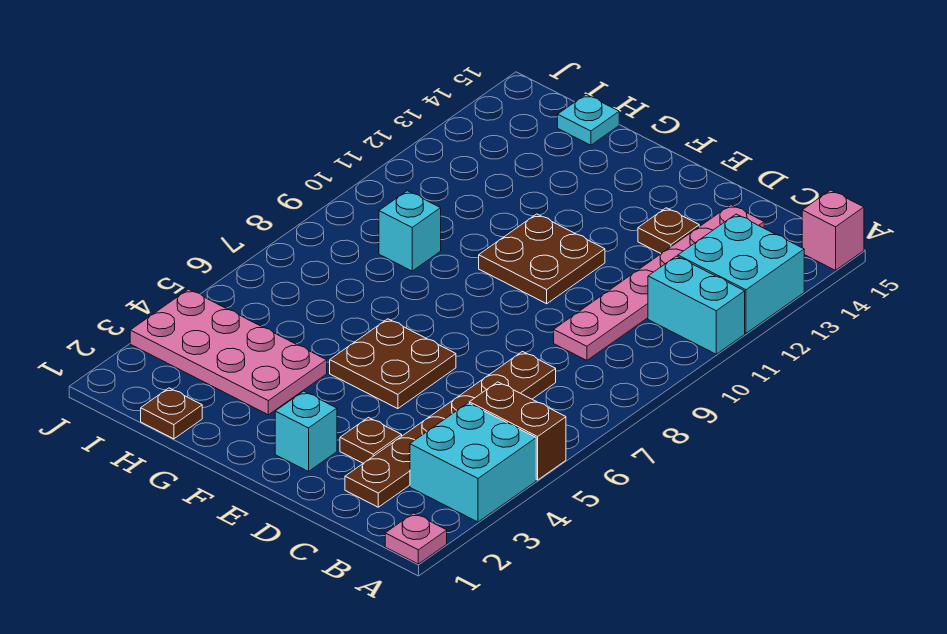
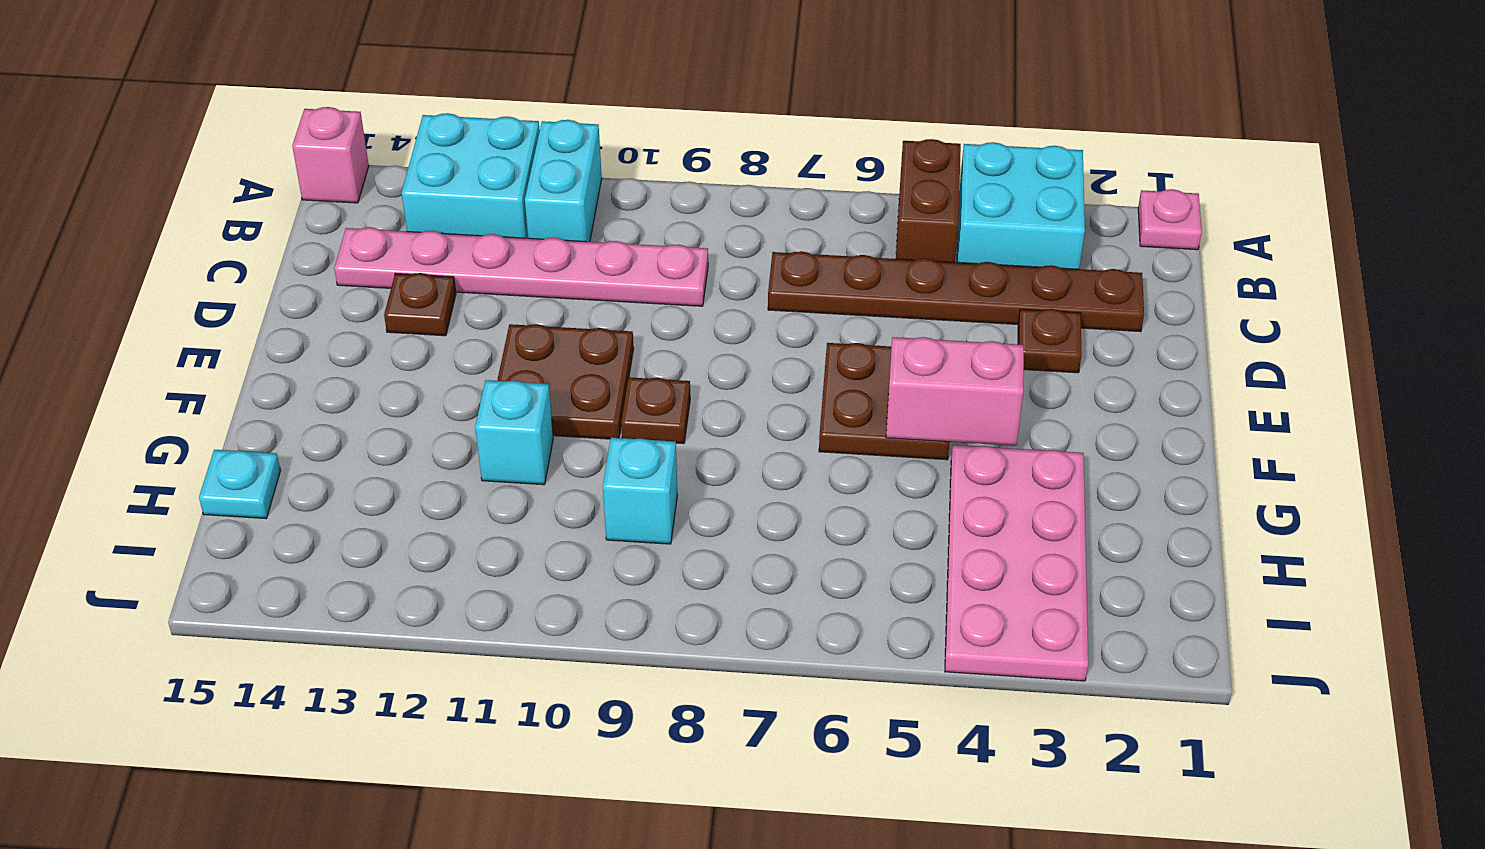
cyan brick E2 level 1 -> cyan brick G11 level 1
none -> pink brick F4:F5 level 2
brown plate H1 level 1 -> brown plate F9 level 1

